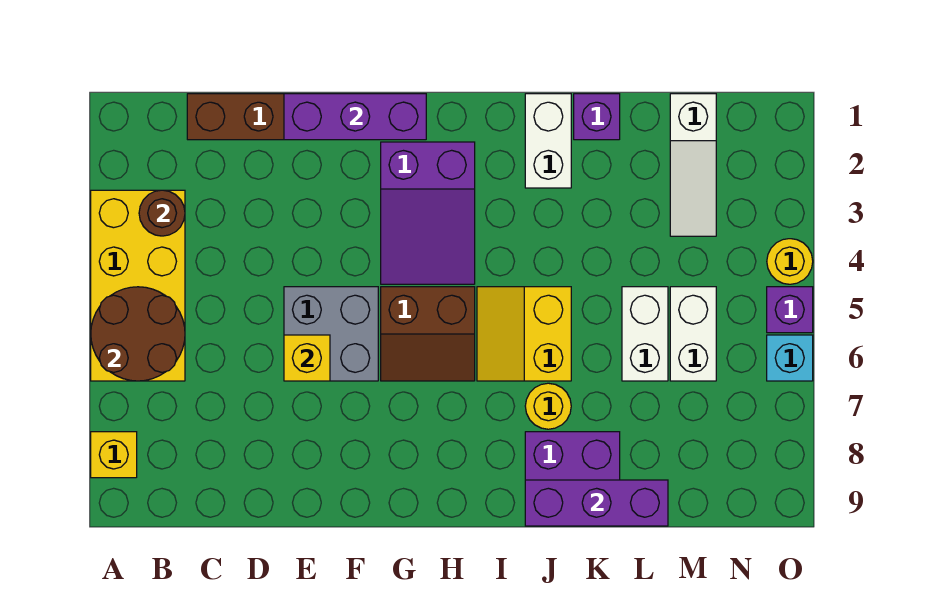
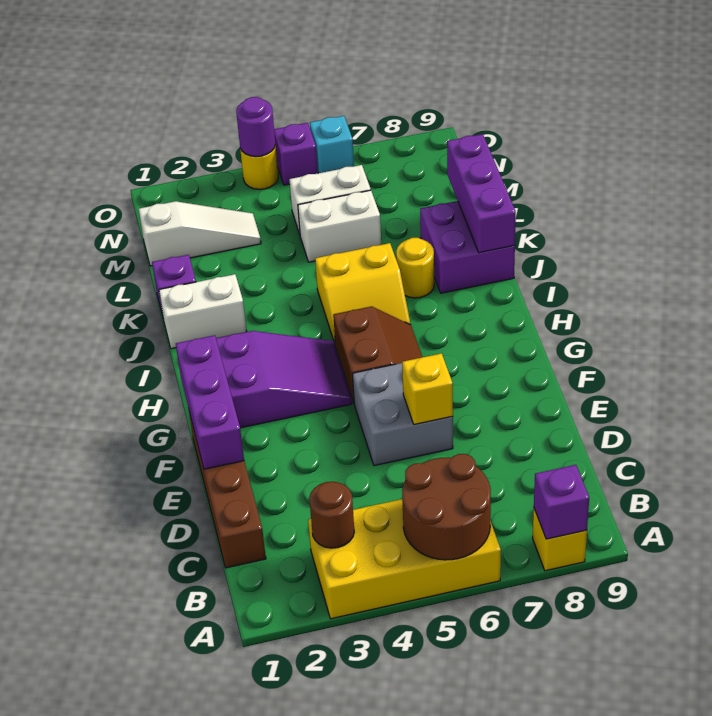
none -> purple brick A8 level 2
none -> purple round brick O4 level 2

